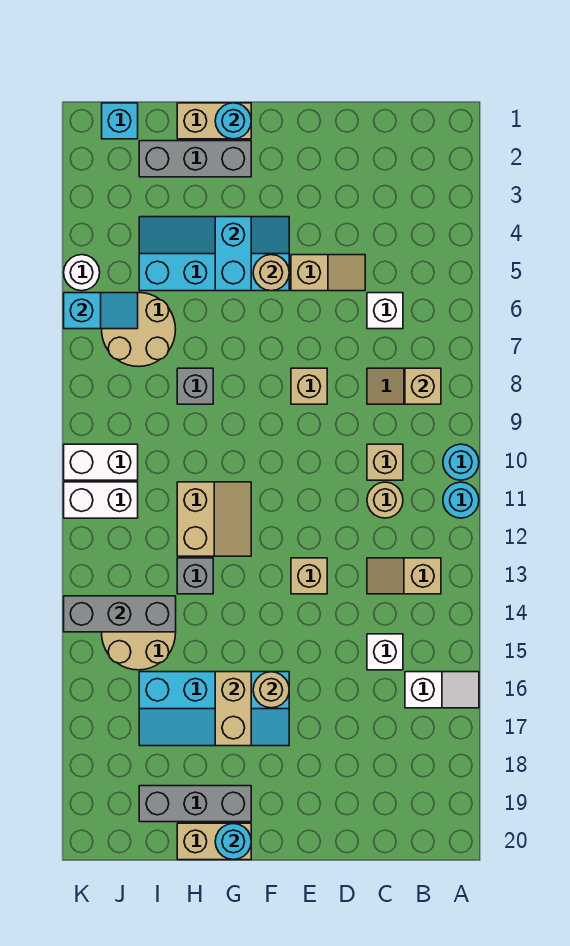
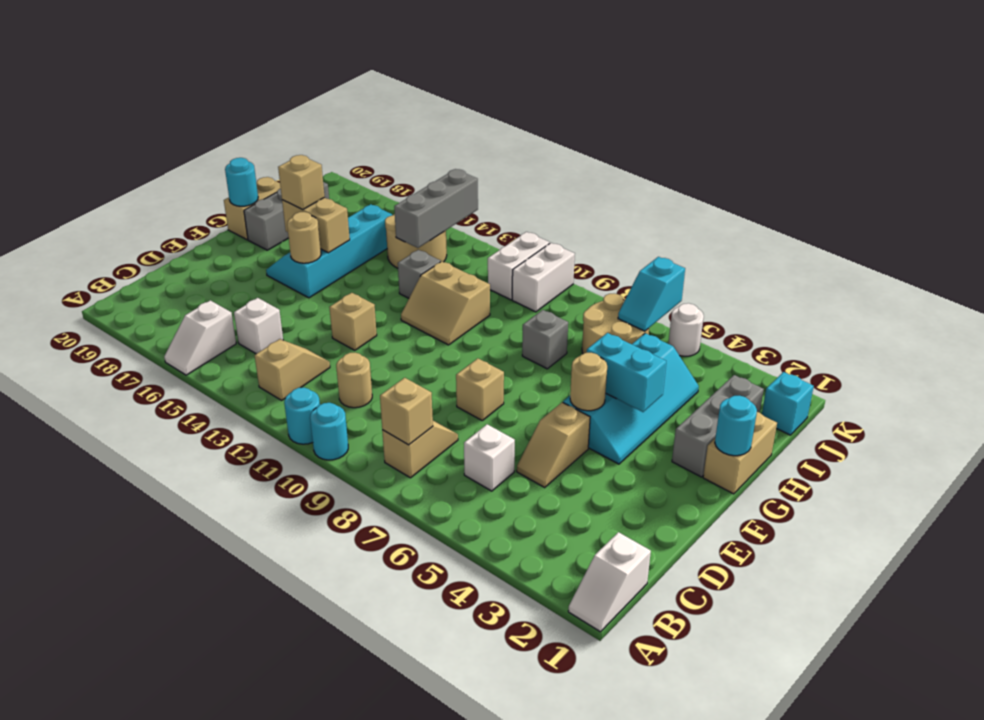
none -> white slope A1:B1 level 1 top B
tan brick C10 level 1 -> tan brick G17 level 3

